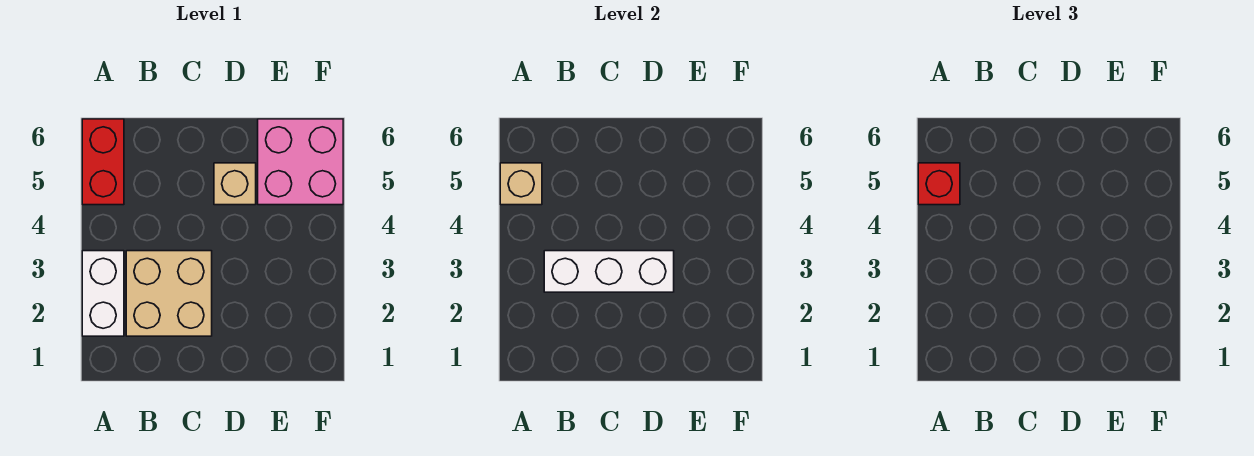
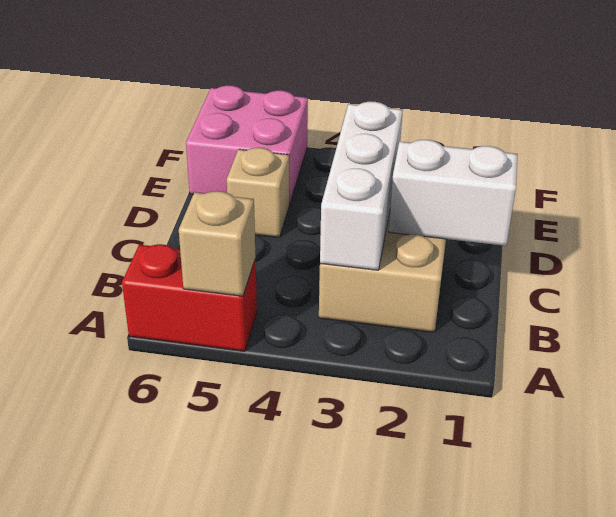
white brick A2:A3 level 1 -> white brick C1:C2 level 2
red brick A5 level 3 -> none

